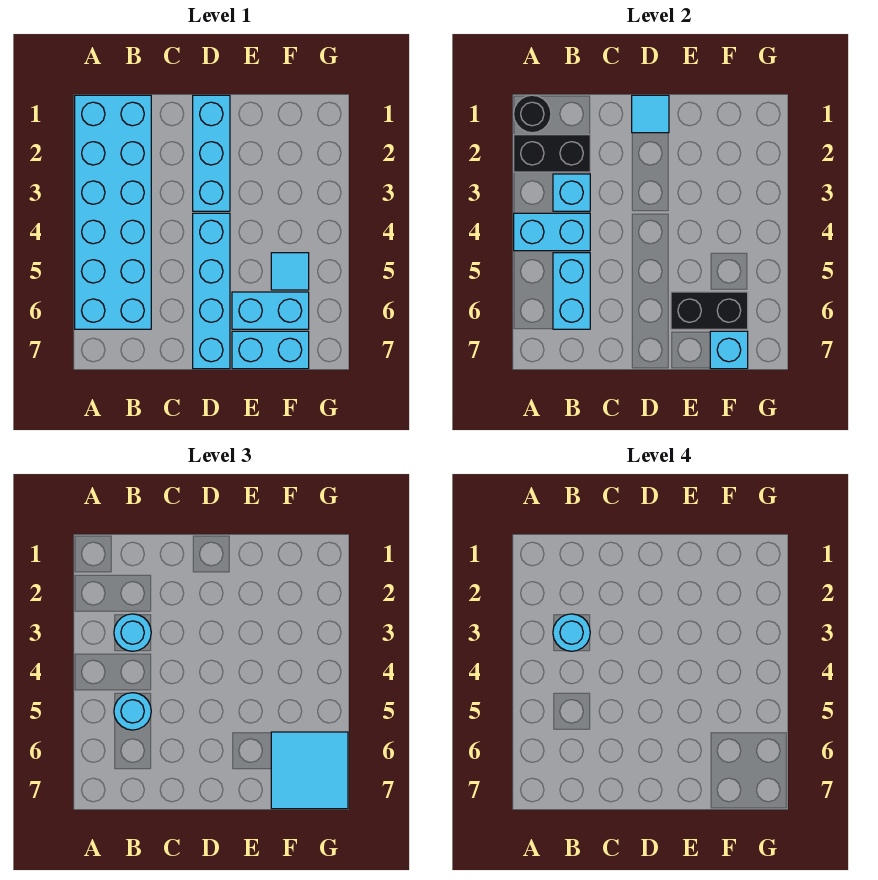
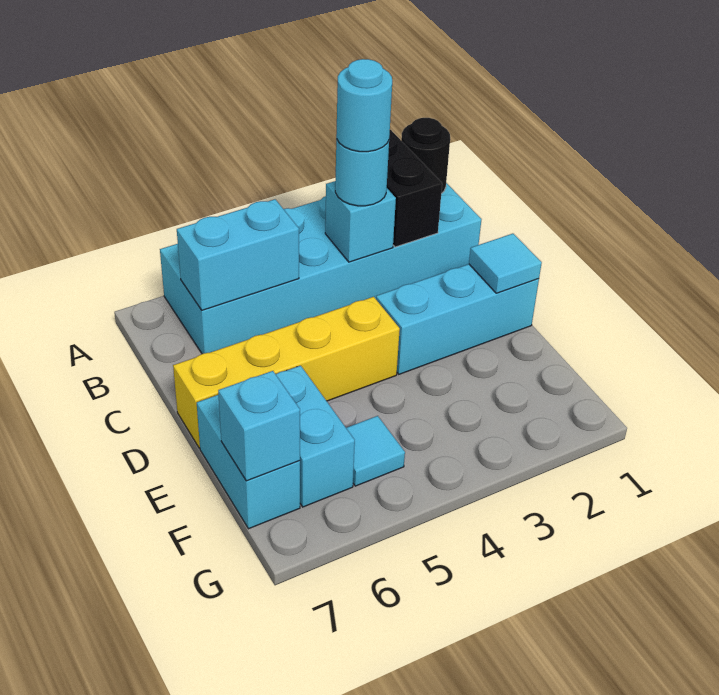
cyan brick A4:B4 level 2 -> none
cyan round brick B5 level 3 -> none
cyan brick D4:D7 level 1 -> yellow brick D4:D7 level 1
black brick E6:F6 level 2 -> none
cyan tile F6:G7 level 3 -> none

